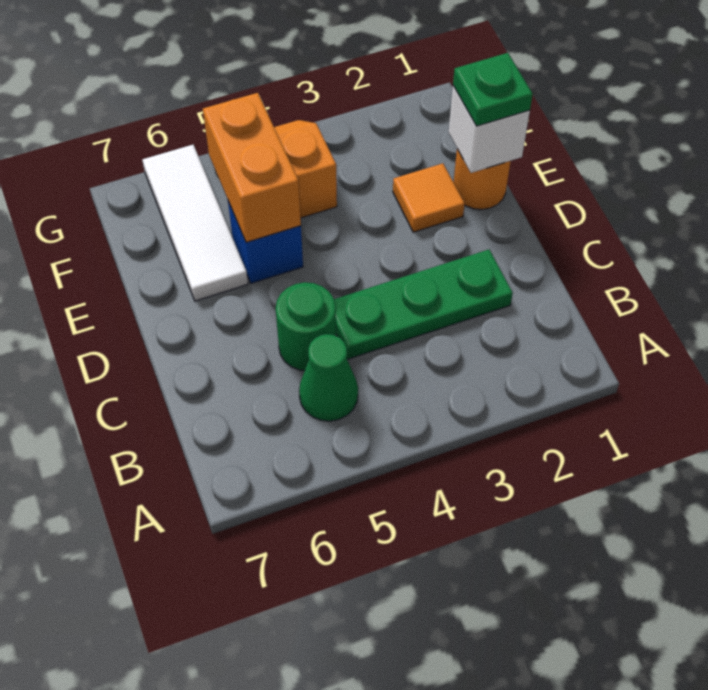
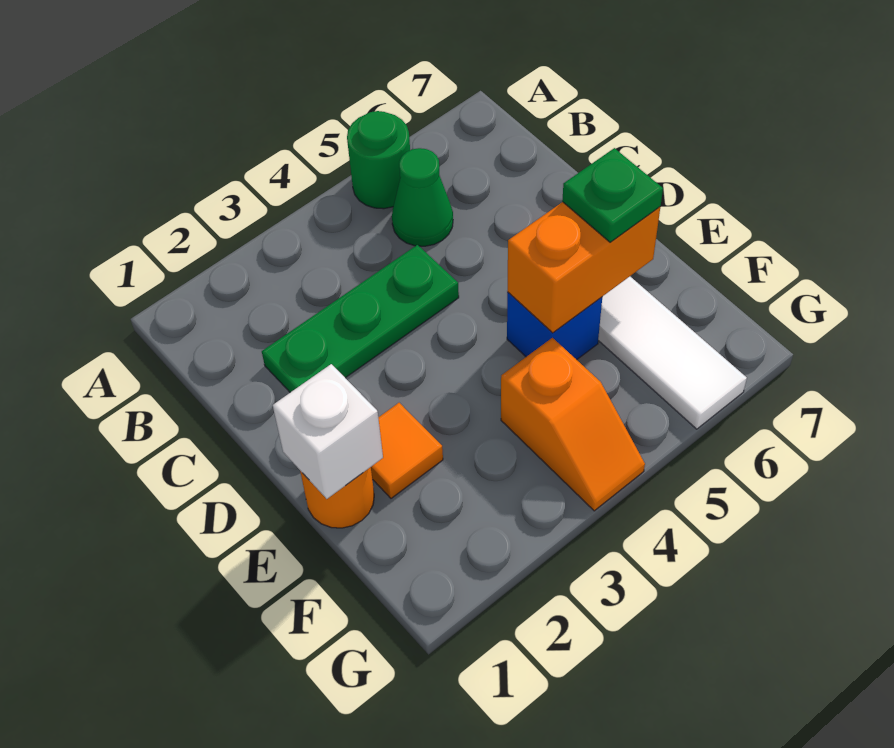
green round brick C5 level 1 -> green round brick A5 level 1
green plate E1 level 3 -> green plate E6 level 3
orange brick E5:F5 level 2 -> orange brick E5:E6 level 2

